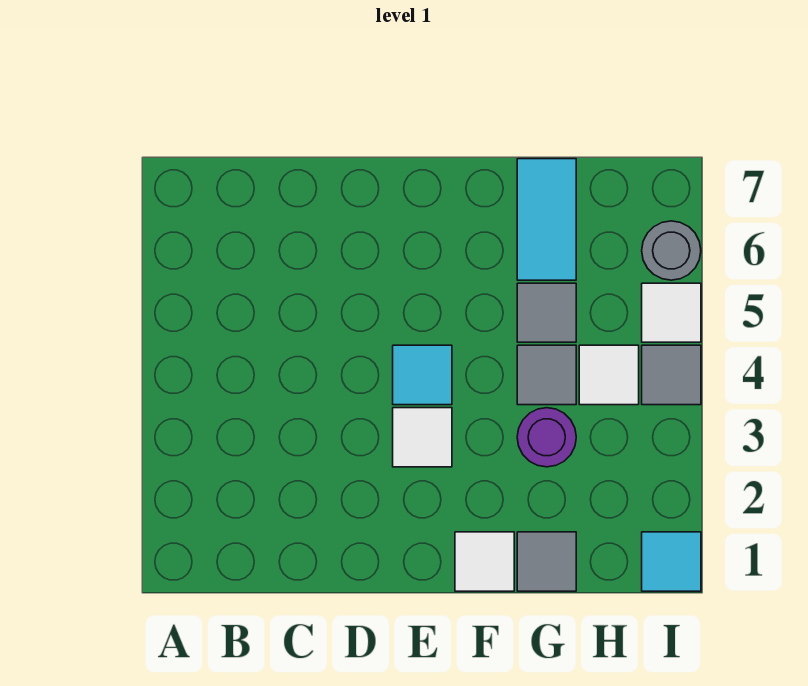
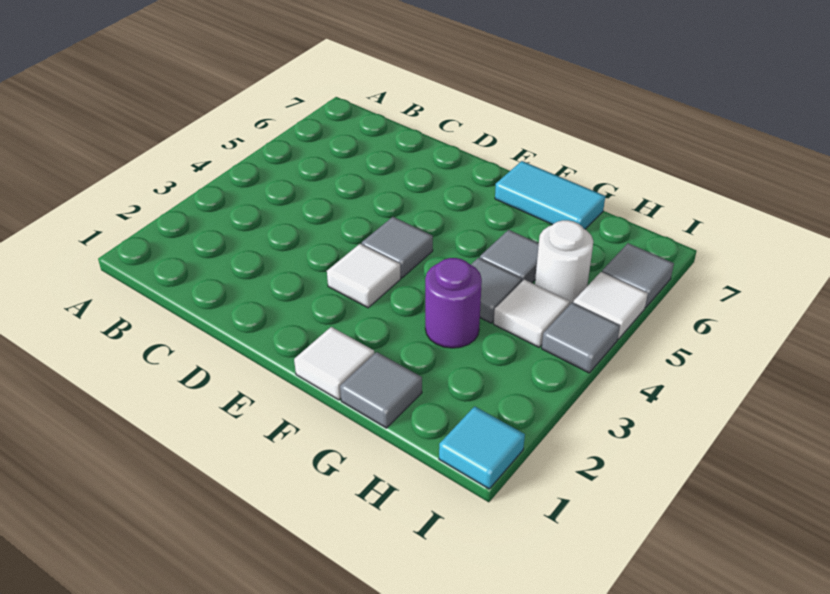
cyan tile E4 level 1 -> grey tile E4 level 1
cyan tile G6:G7 level 1 -> cyan tile F7:G7 level 1
none -> white round brick H5 level 1
grey round brick I6 level 1 -> grey tile I6 level 1

